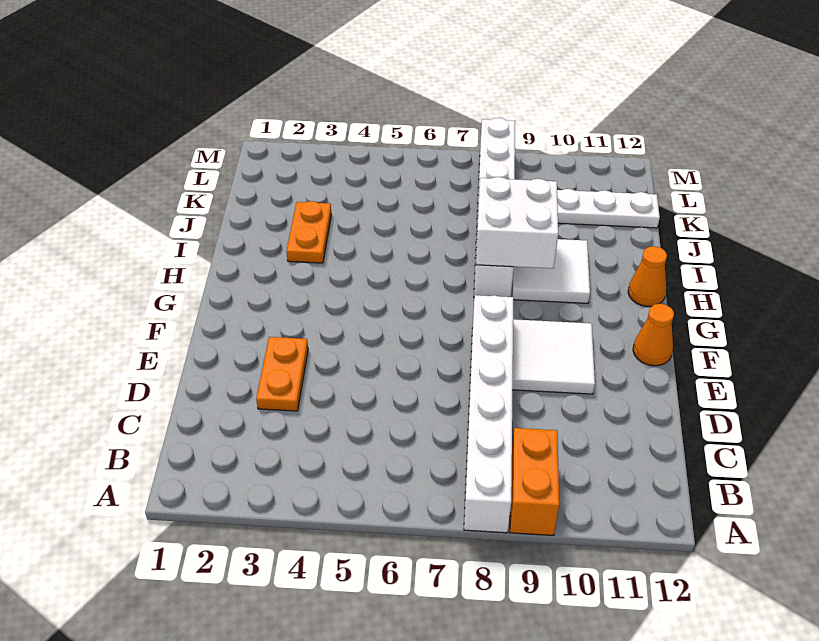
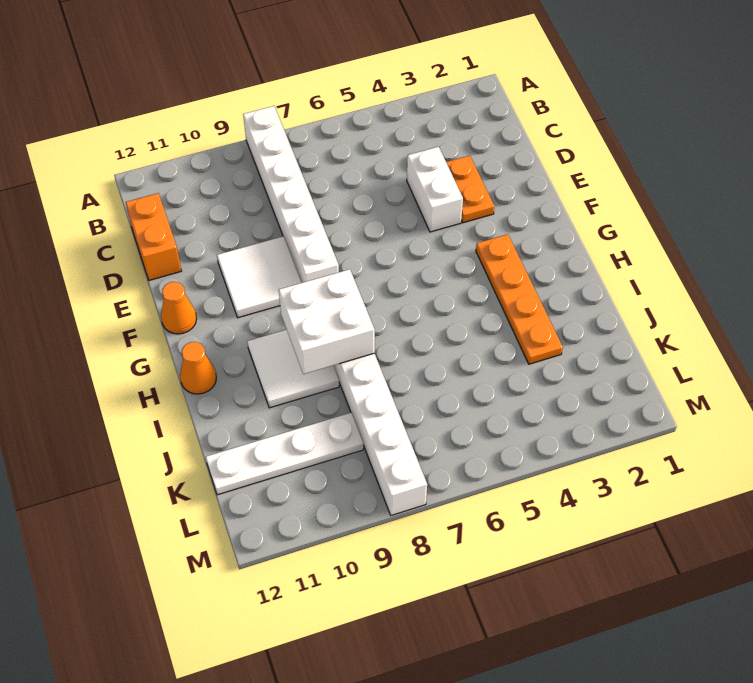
orange brick A9:B9 level 1 -> orange brick C12:D12 level 1
none -> white brick D4:E4 level 1
orange plate I3:J3 level 1 -> orange plate G3:J3 level 1

